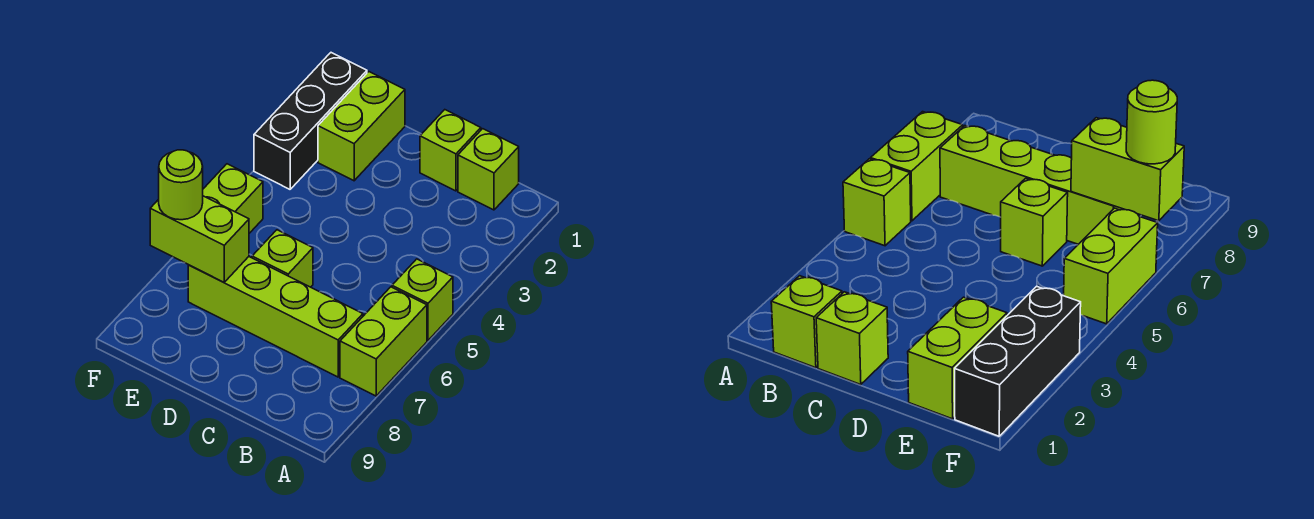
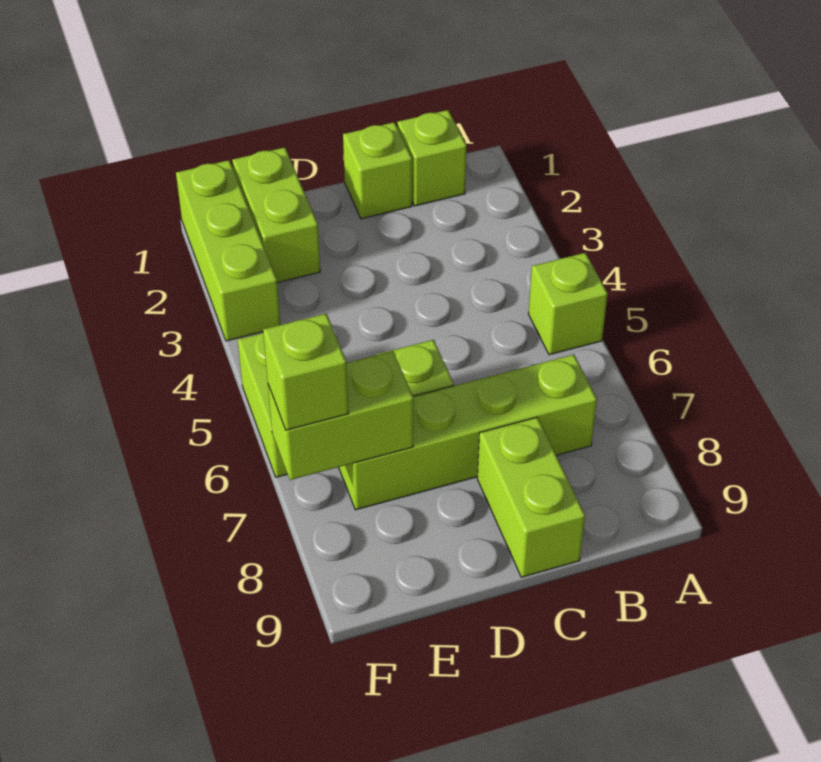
lime brick A6:A7 level 1 -> lime brick C8:C9 level 1
black brick F1:F3 level 1 -> lime brick F1:F3 level 1
lime round brick F7 level 3 -> lime brick F7 level 3

